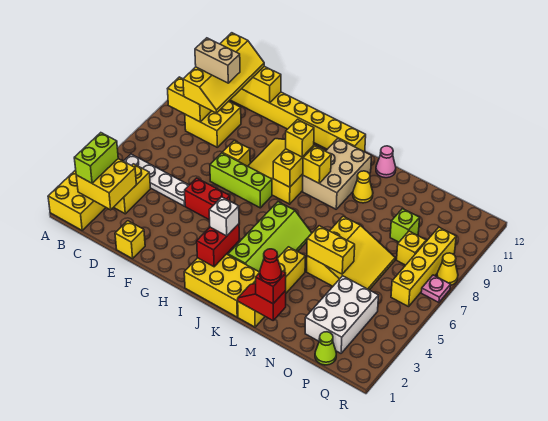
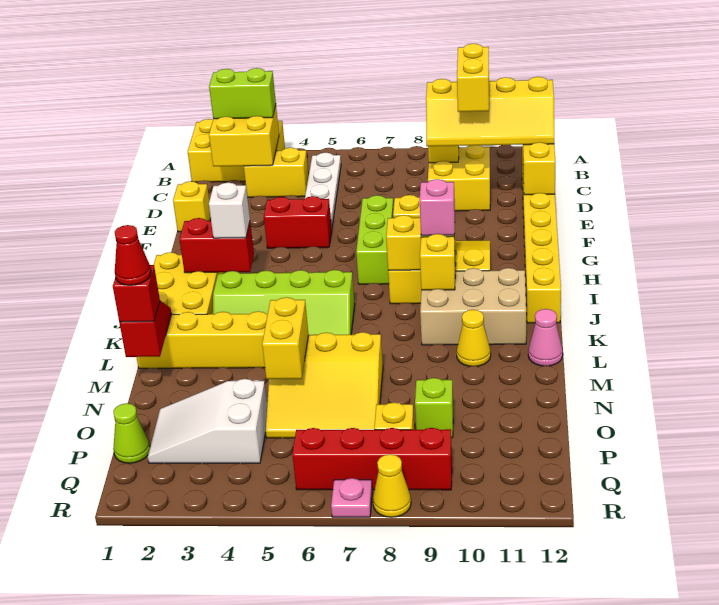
tan brick C10:D10 level 4 -> yellow brick C10:D10 level 4
red brick F5:G5 level 1 -> red brick F4:F5 level 1
yellow brick I9 level 3 -> pink brick I9 level 3
white brick O2:P4 level 1 -> white slope O2:P4 level 1 top 4
yellow brick Q6:Q9 level 1 -> red brick Q6:Q9 level 1

